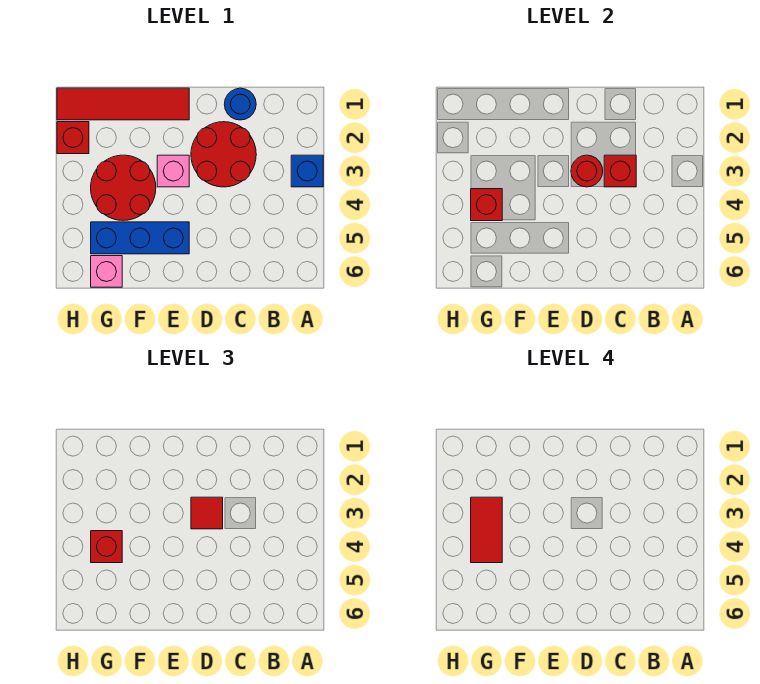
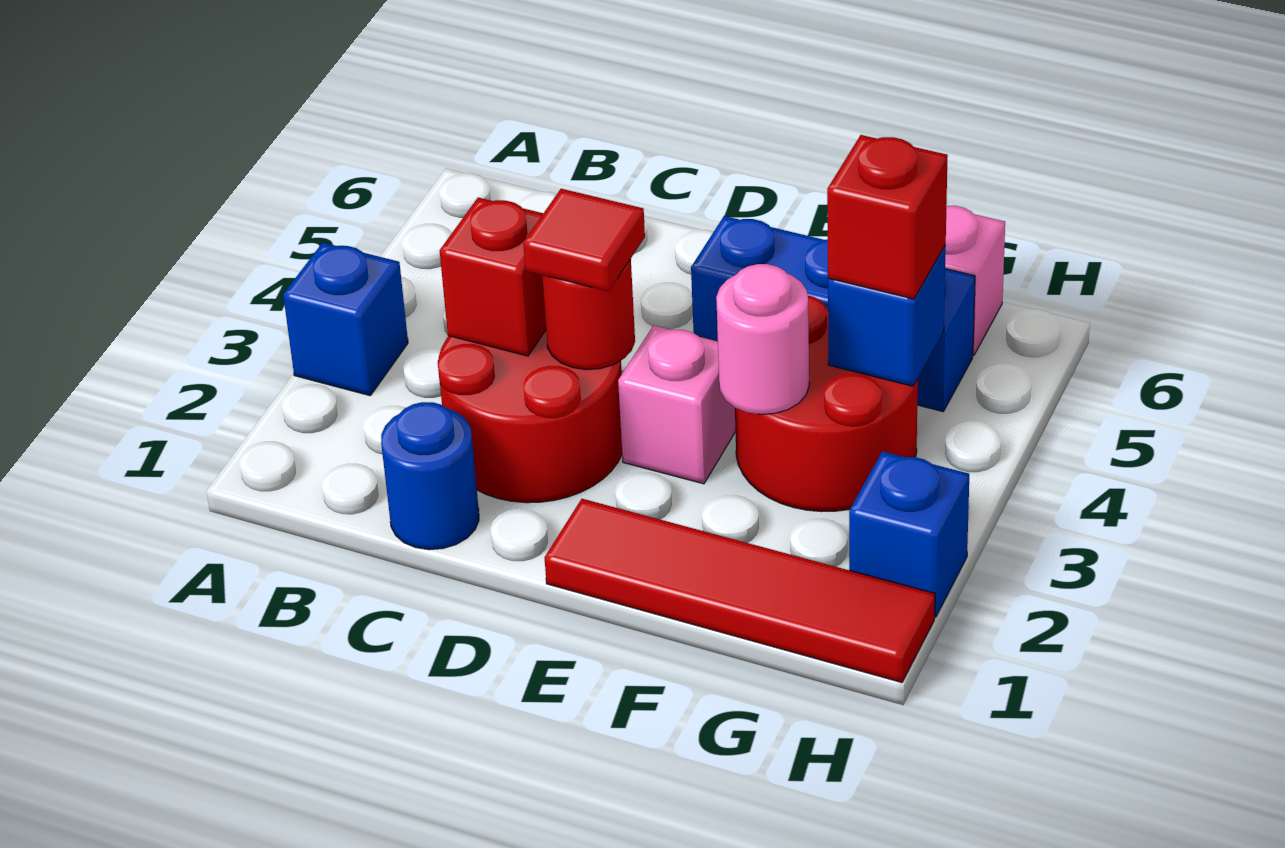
none -> pink round brick F3 level 2
red tile G3:G4 level 4 -> none
red brick G4 level 2 -> blue brick G4 level 2
red brick H2 level 1 -> blue brick H2 level 1

